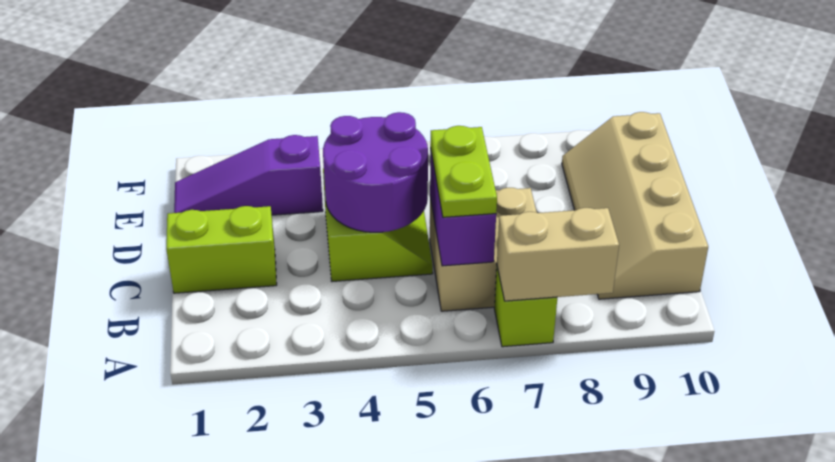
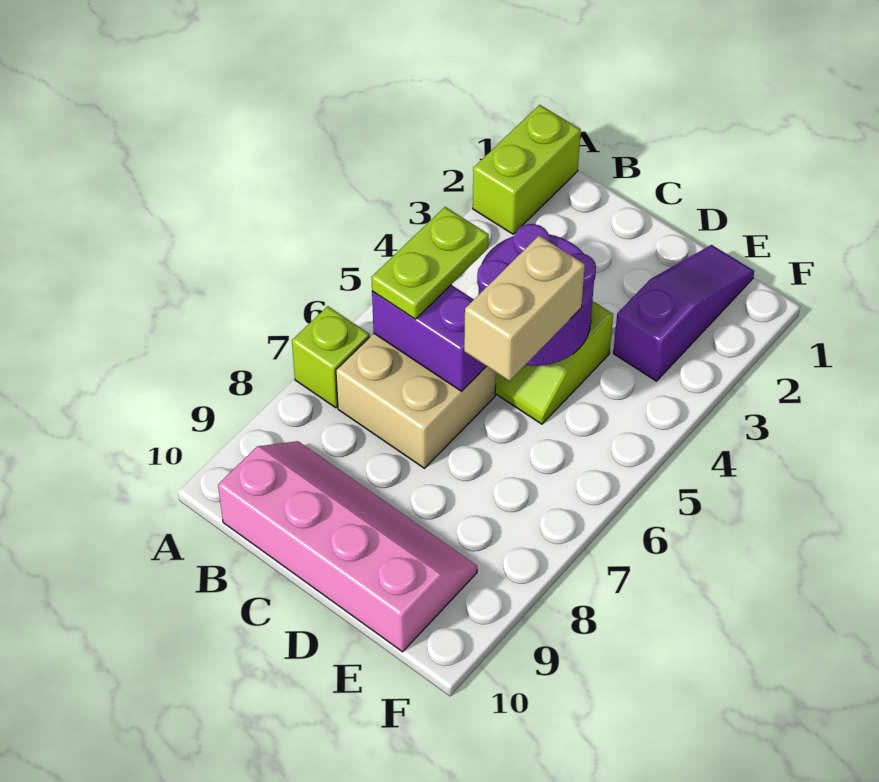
tan brick A7:A8 level 2 -> tan brick D5:D6 level 3
lime plate B6:C6 level 3 -> lime plate B5:B6 level 3
tan slope B9:E10 level 1 top 10 -> pink slope B9:E10 level 1 top 10
lime brick C1:C2 level 1 -> lime brick A1:A2 level 1

